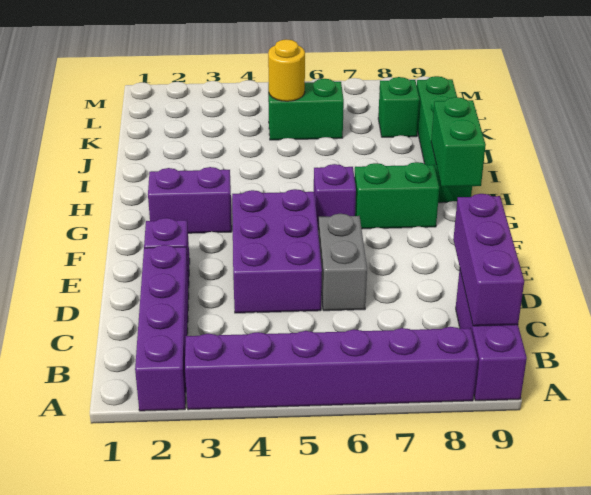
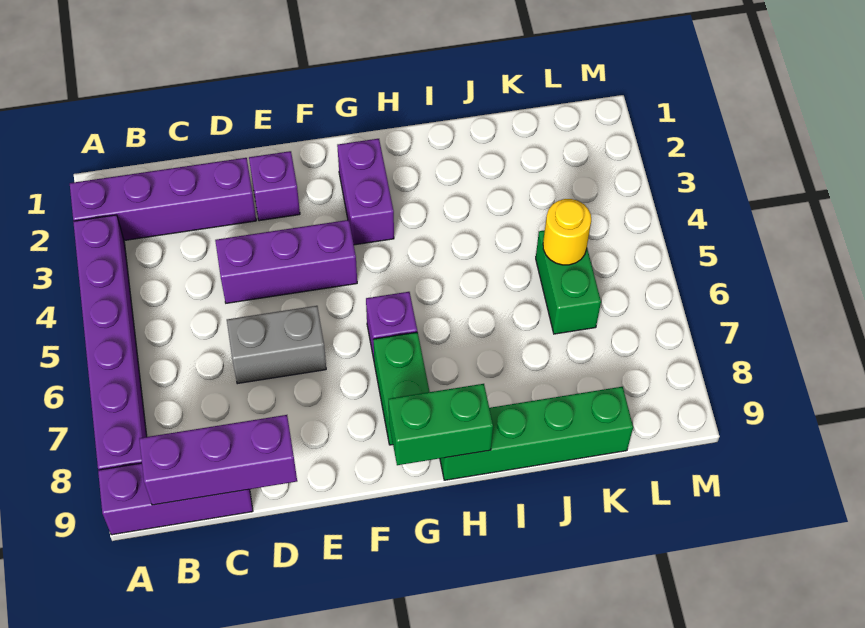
purple brick D4:F5 level 1 -> purple brick D4:F4 level 1
green brick K8 level 1 -> none

